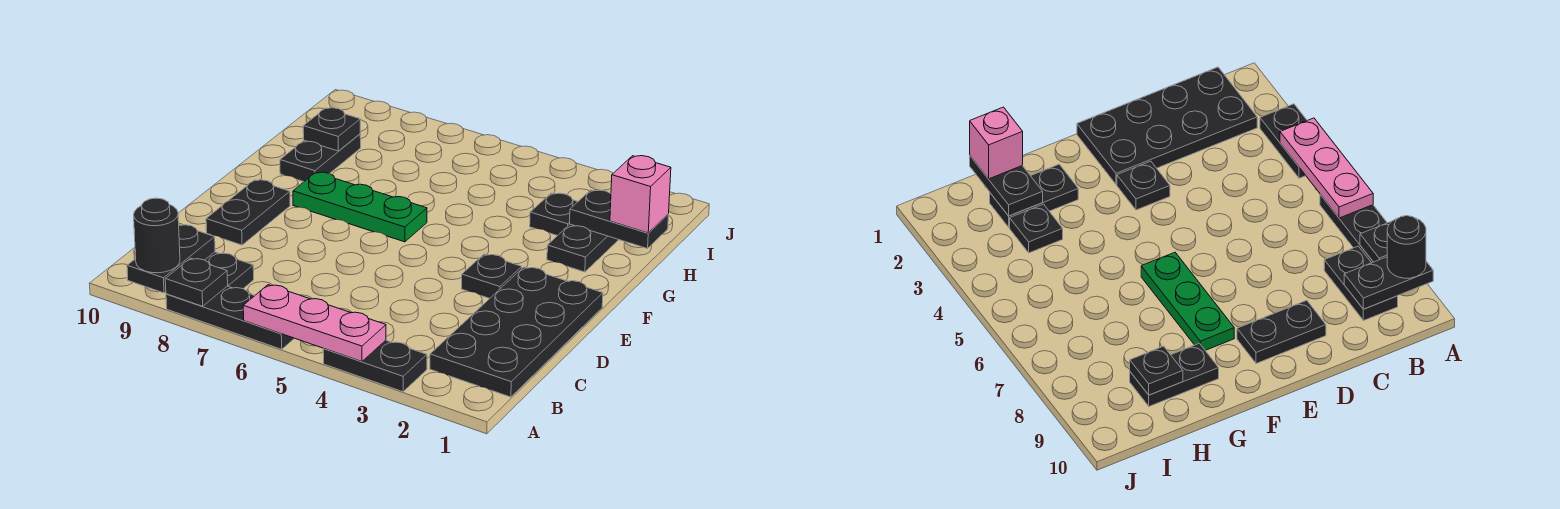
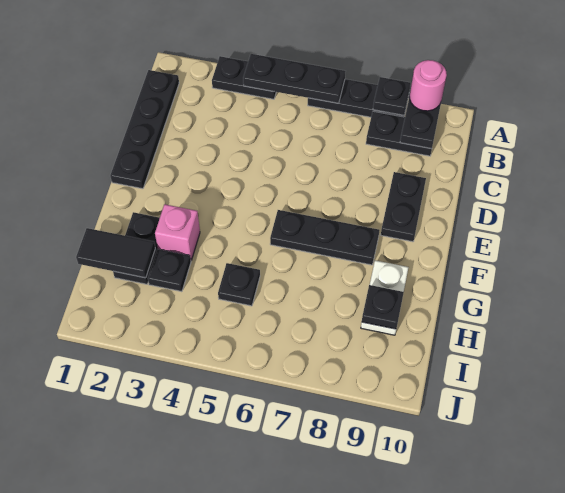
pink plate A4:A6 level 2 -> black plate A4:A6 level 2
black round brick A9 level 3 -> pink round brick A9 level 3
black plate B1:E2 level 1 -> black plate B1:E1 level 1
black plate E3 level 1 -> black plate H5 level 1
green plate F6:F8 level 1 -> black plate F6:F8 level 1
black plate G9:H9 level 1 -> white plate G9:H9 level 1
black plate H1:H2 level 2 -> black tile H1:H2 level 2
pink brick H1 level 3 -> pink brick G3 level 1

